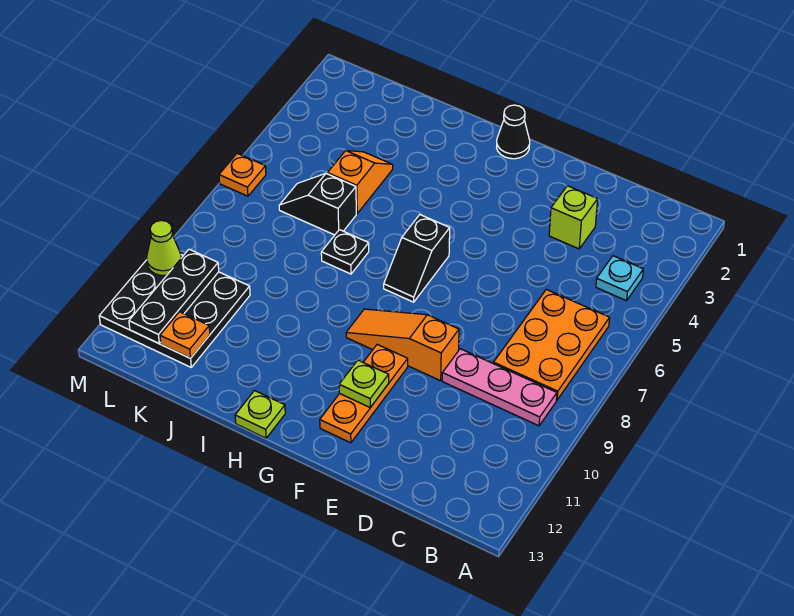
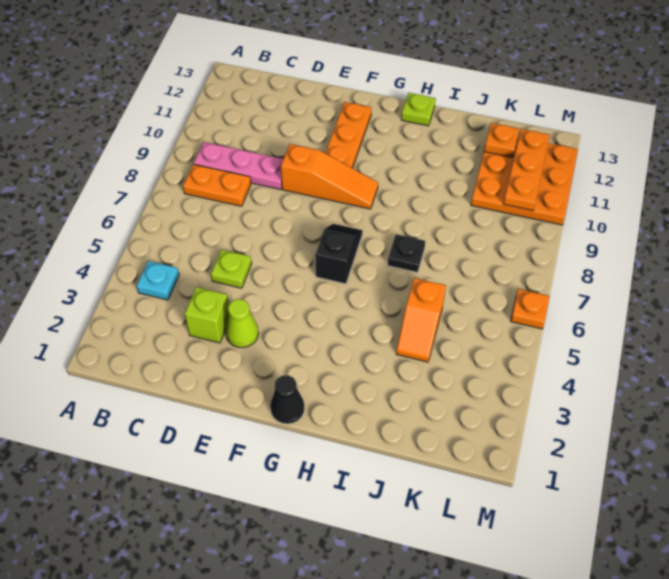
orange plate B6:C8 level 1 -> orange plate B8:C8 level 1
lime plate F11 level 2 -> lime plate D5 level 1
black slope J6:K6 level 1 top J -> none
black plate K10:M12 level 1 -> orange plate K10:M12 level 1
black plate L10:L12 level 2 -> orange plate L10:L12 level 2
lime cone M10 level 2 -> lime cone E3 level 1

